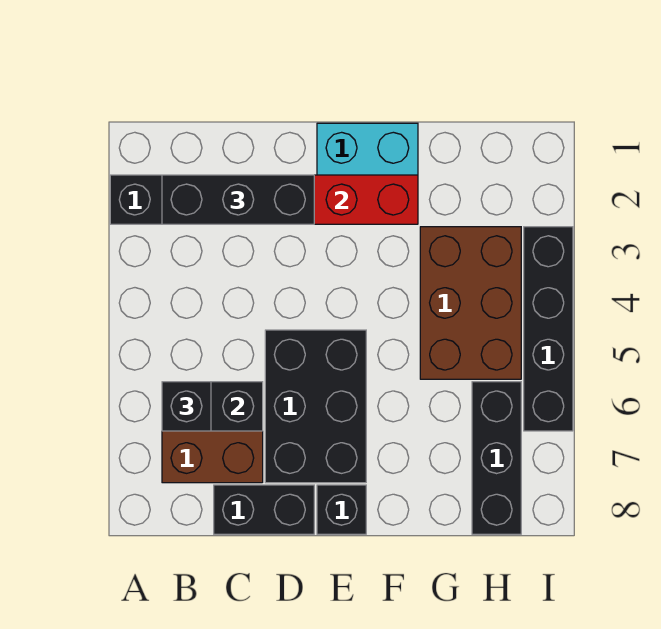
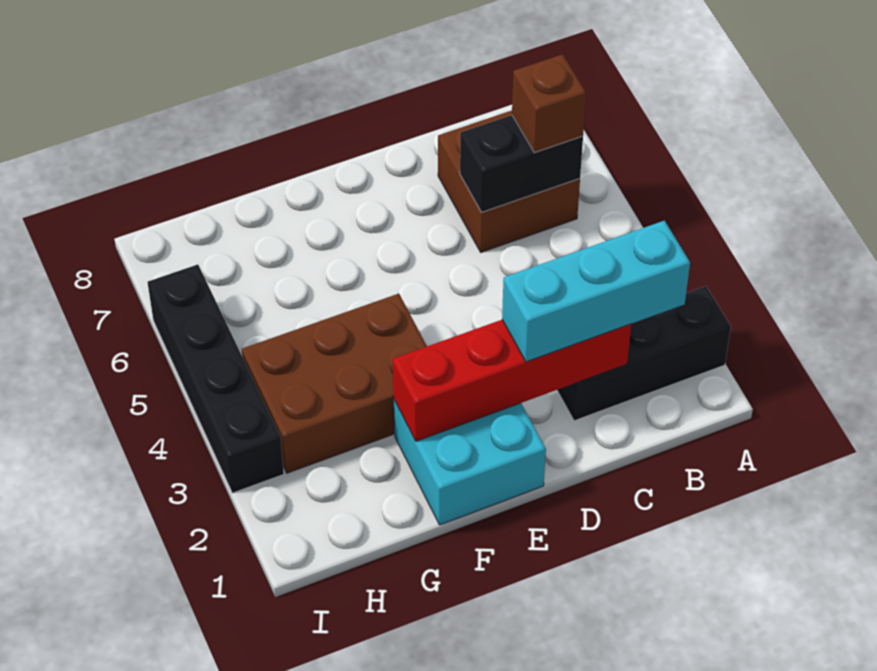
black brick B2:D2 level 3 -> cyan brick B2:D2 level 3
black brick B6 level 3 -> brown brick B6 level 3
black brick C8:D8 level 1 -> none
black brick D5:E7 level 1 -> none
black brick E8 level 1 -> none
brown brick G3:H5 level 1 -> brown brick F3:H4 level 1
black brick H6:H8 level 1 -> none

